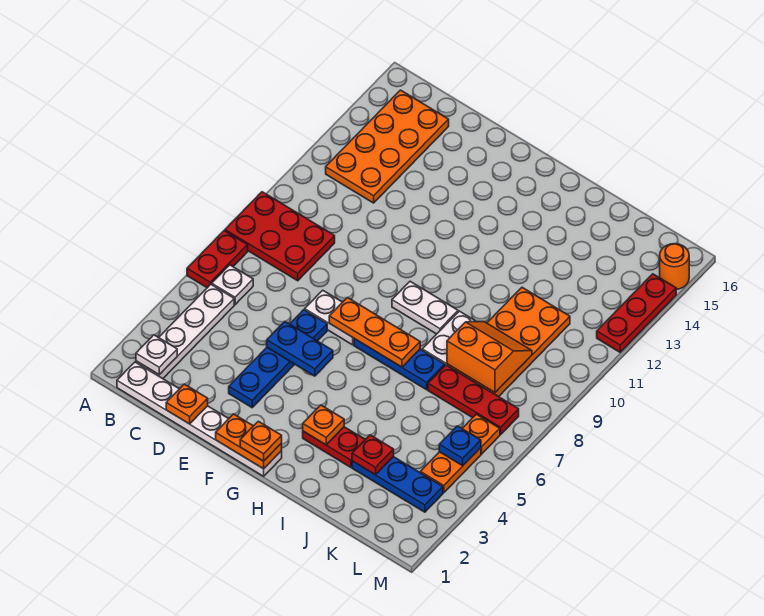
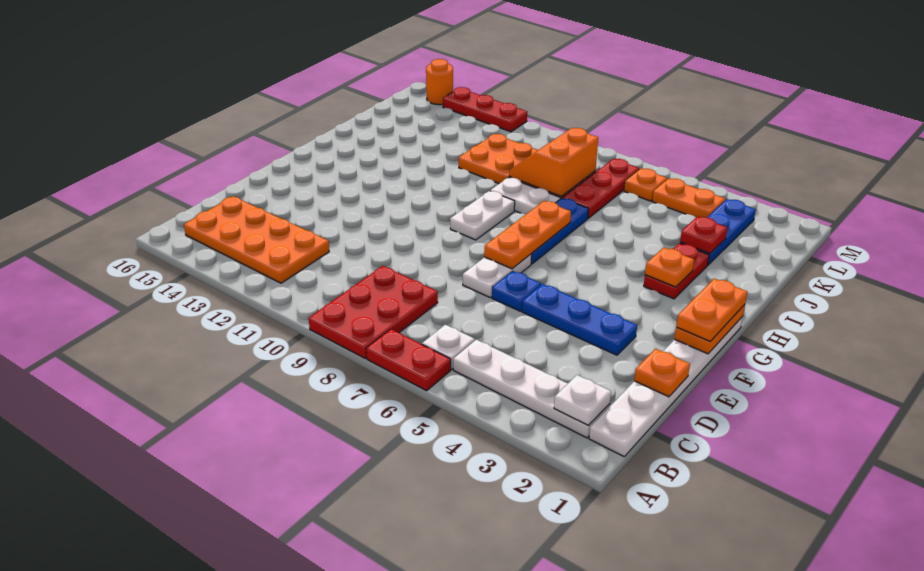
blue plate E5:F5 level 2 -> none
orange plate G1 level 3 -> orange plate F1:G1 level 3
blue plate L5 level 2 -> none

